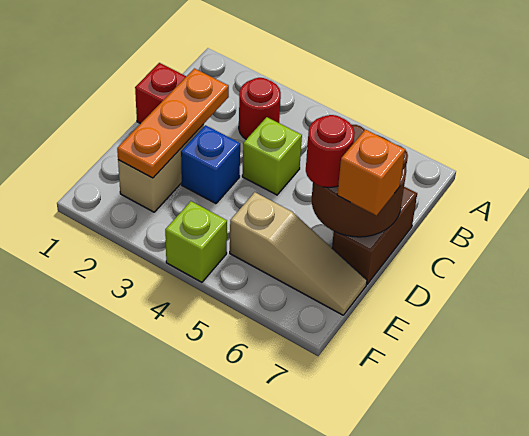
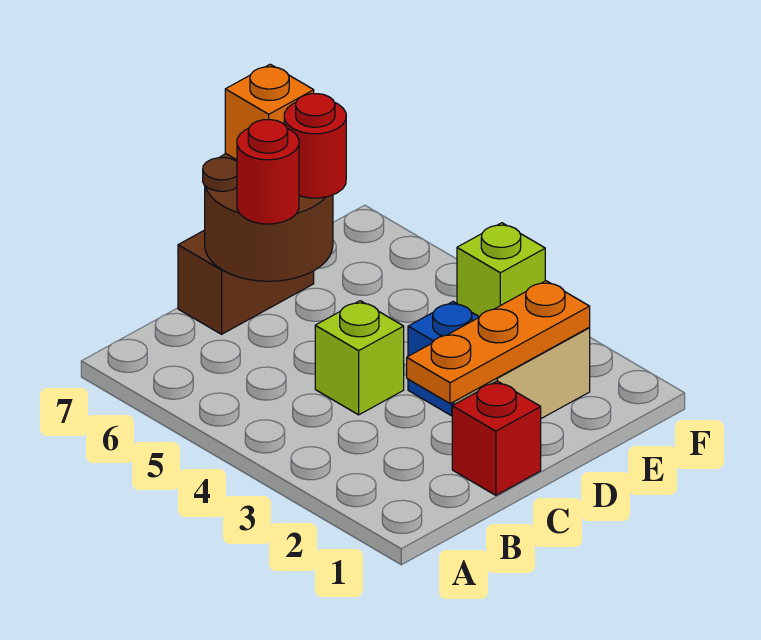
red round brick B3 level 1 -> red round brick C6 level 3
tan slope E5:E7 level 1 top 5 -> none

